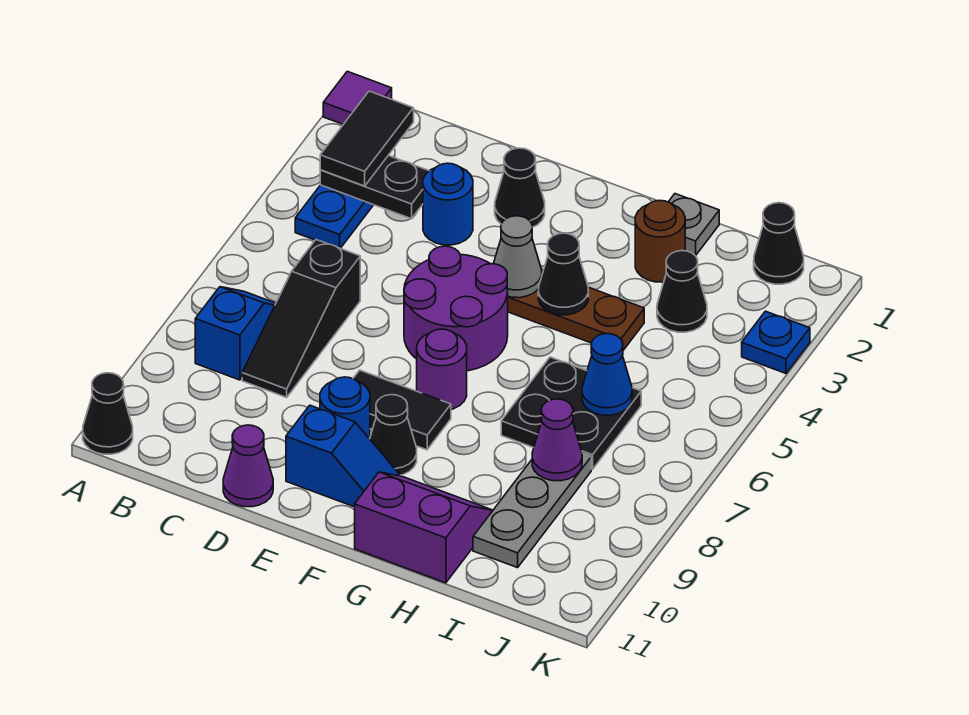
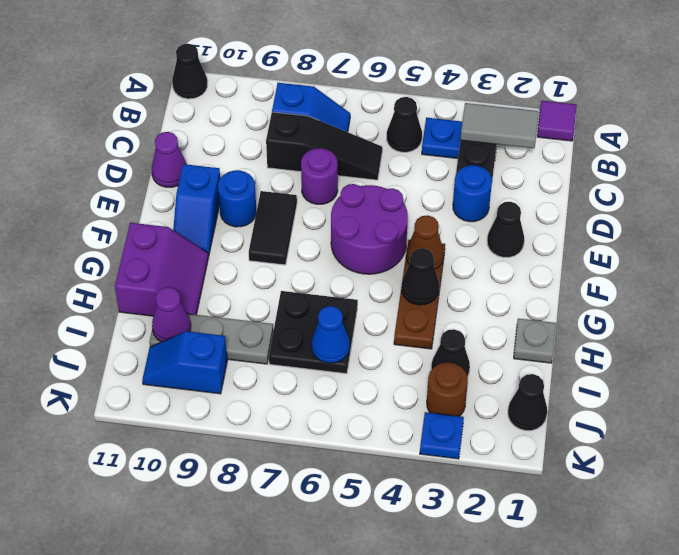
black tile B2:B3 level 3 -> grey tile B2:B3 level 3
black slope C6:C8 level 1 top 6 -> black slope C6:C8 level 1 top 8
grey cone F4 level 2 -> brown cone F4 level 2
purple round brick F7 level 1 -> purple round brick D7 level 1
black cone F9 level 1 -> black cone B5 level 1
brown round brick H2 level 1 -> brown round brick J3 level 1
purple cone I8 level 2 -> purple cone I10 level 2
none -> blue slope J9:J10 level 1 top 9

